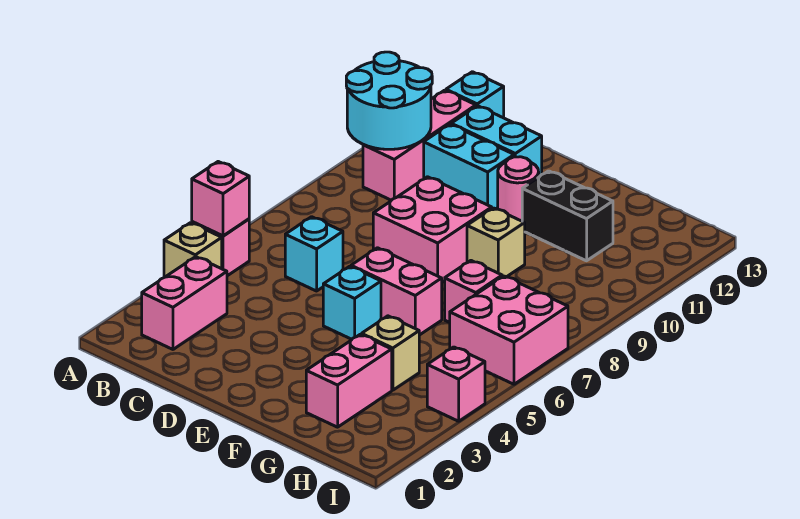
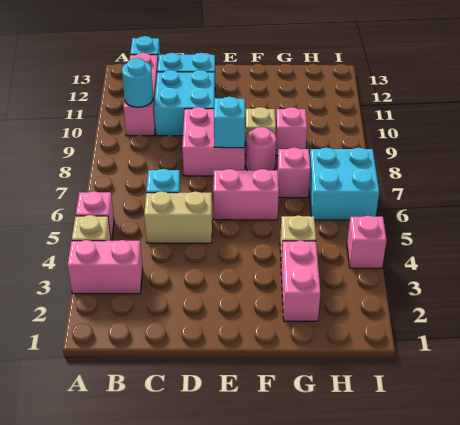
pink brick A5 level 2 -> pink brick G9 level 1
cyan round brick A10:B11 level 2 -> cyan round brick B10 level 2
pink brick B2:B3 level 1 -> pink brick A3:B3 level 1
none -> tan brick C5:D5 level 1
cyan brick C11:D11 level 1 -> cyan brick C10:D11 level 1
cyan brick E5 level 1 -> cyan brick E8 level 2
pink round brick E11 level 1 -> pink round brick F8 level 1
black brick F11:G11 level 1 -> none
pink brick H6:I7 level 1 -> cyan brick H6:I7 level 1

